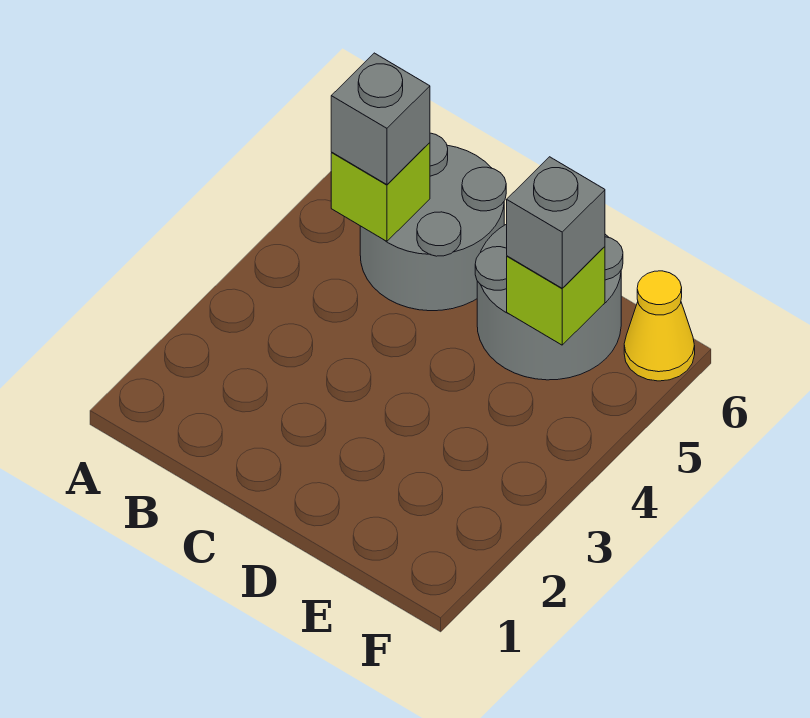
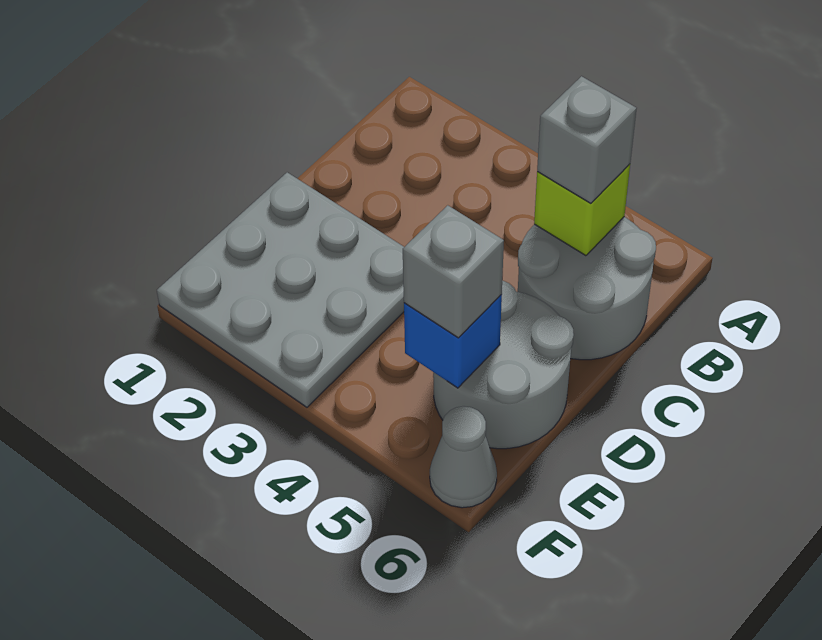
none -> grey plate D1:F3 level 1
lime brick E5 level 2 -> blue brick E5 level 2
yellow cone F6 level 1 -> grey cone F6 level 1

